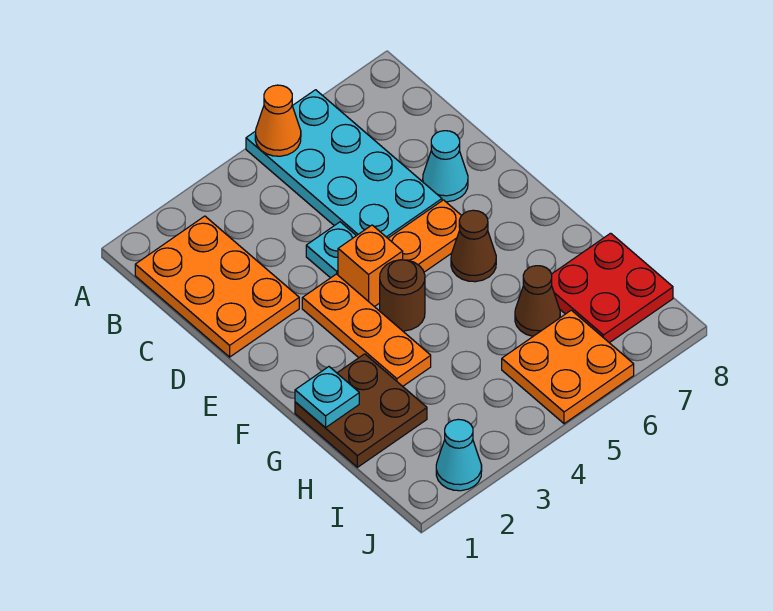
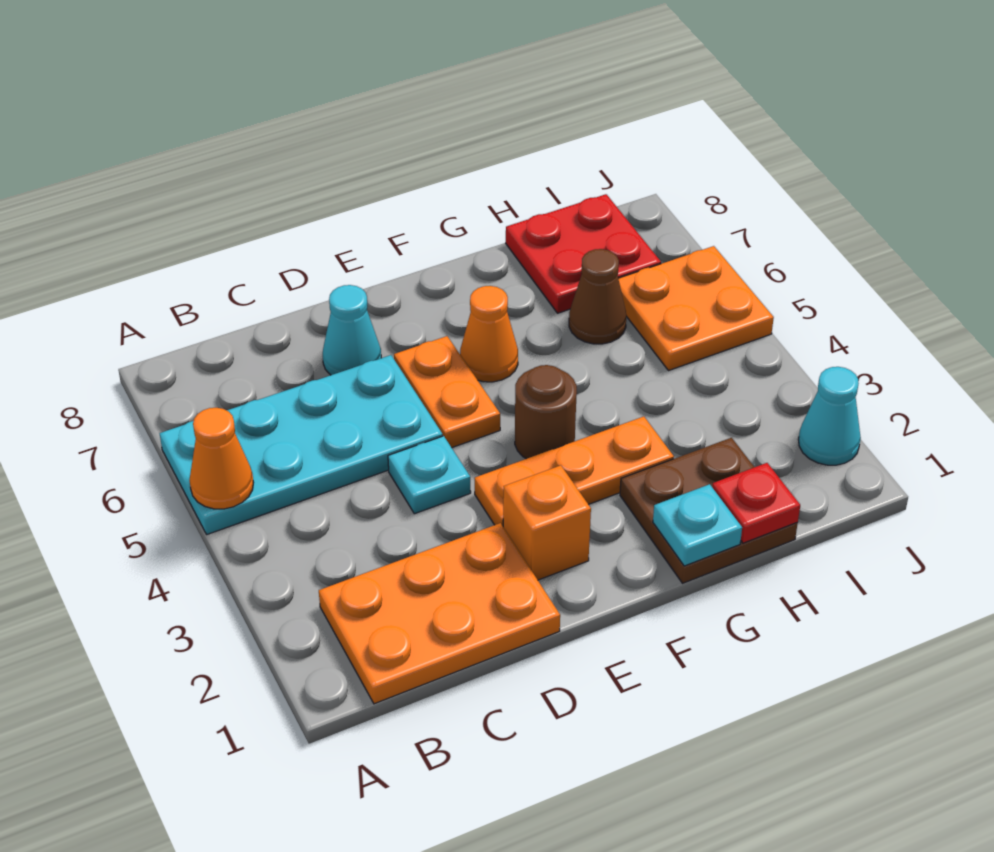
orange brick E4 level 1 -> orange brick E2 level 1
brown cone F6 level 1 -> orange cone F6 level 1
none -> red plate H1 level 2

